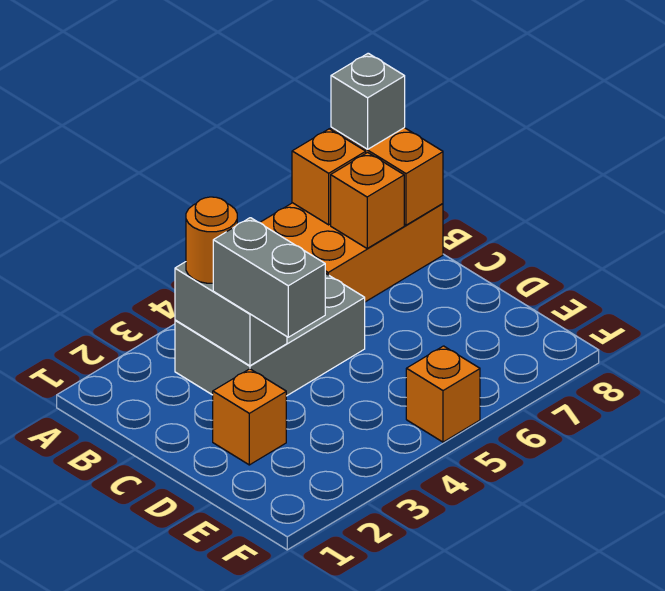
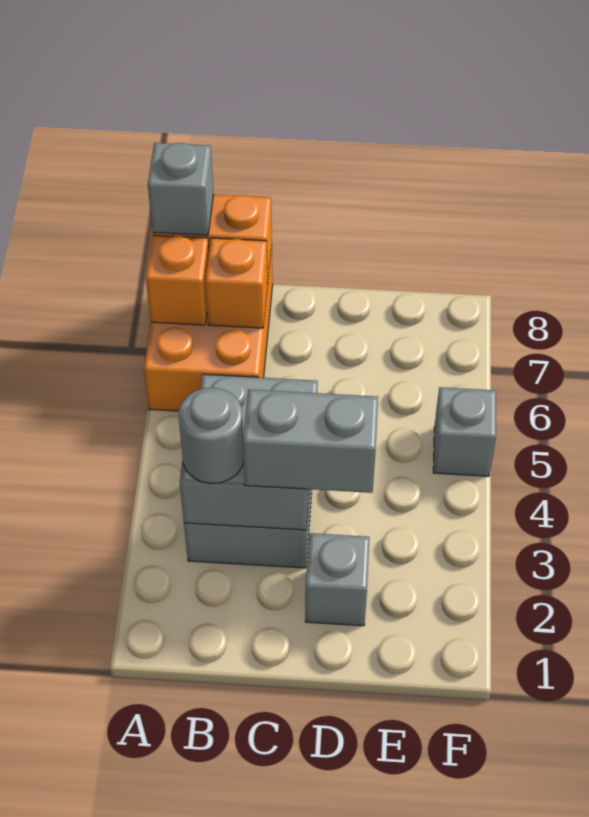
orange round brick B3 level 3 -> grey round brick B3 level 3
orange brick D2 level 1 -> grey brick D2 level 1
orange brick F5 level 1 -> grey brick F5 level 1

